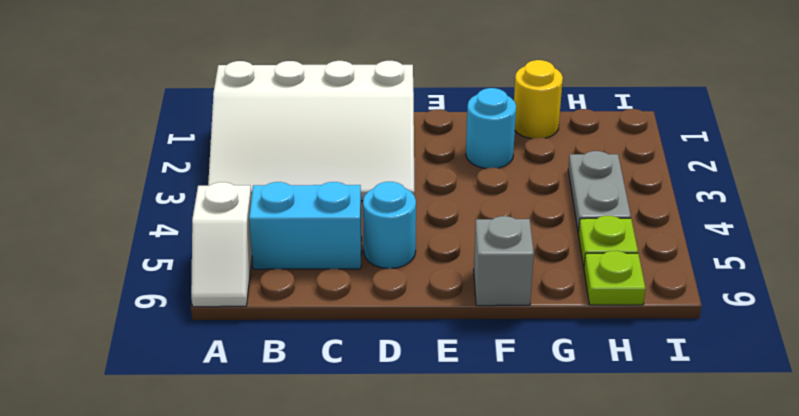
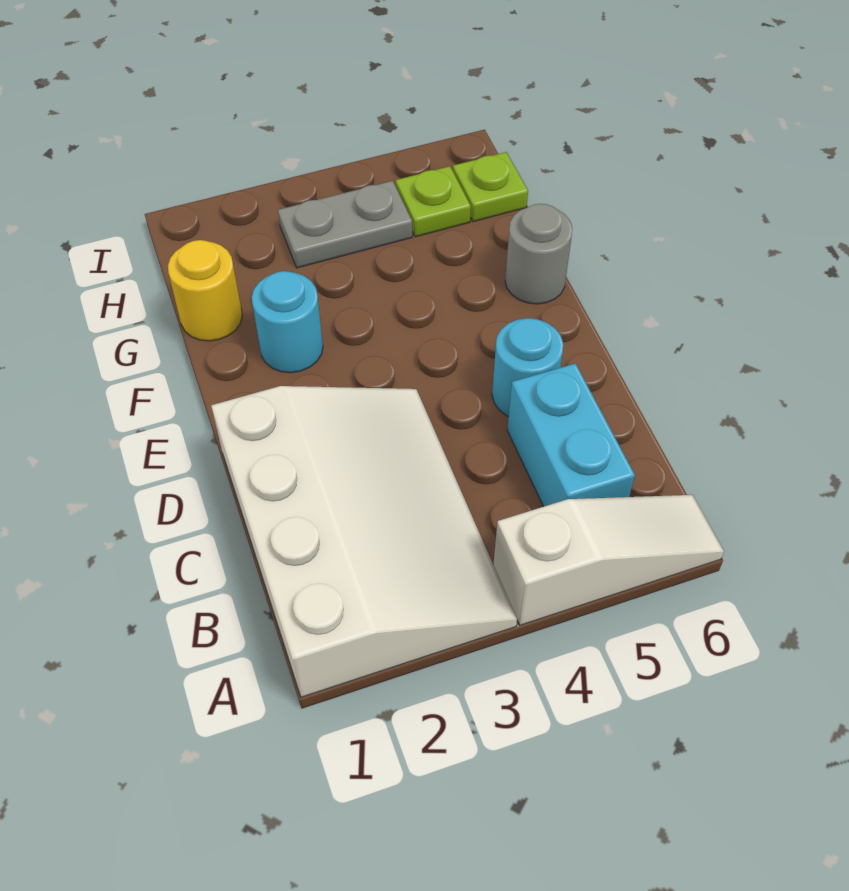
white slope A5:A6 level 1 top 5 -> white slope A4:A6 level 1 top 4
grey brick F6 level 1 -> grey round brick F6 level 1

